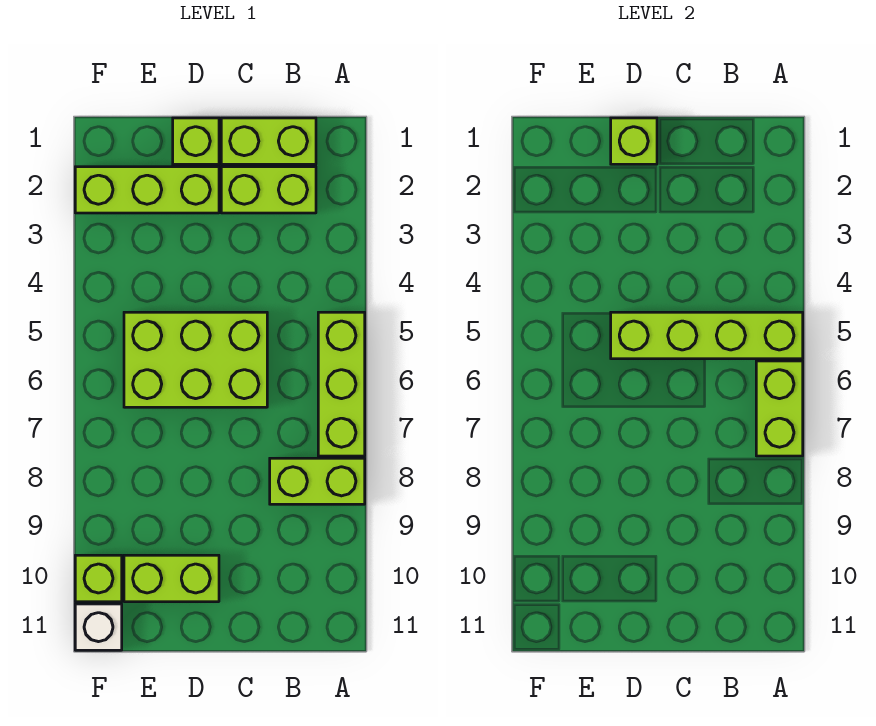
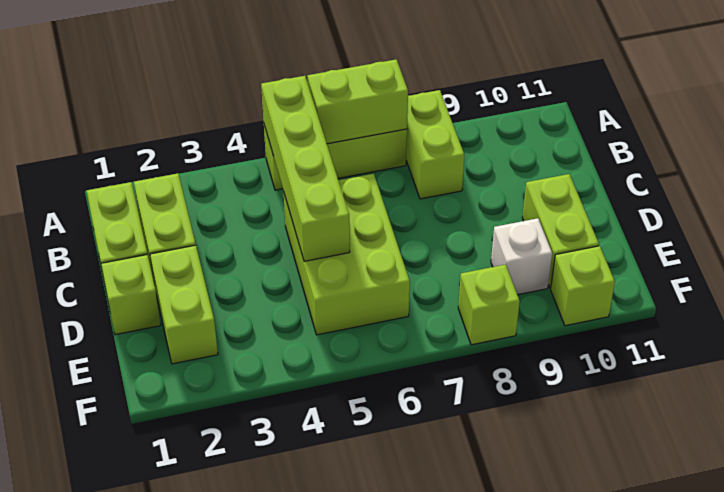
lime brick D1 level 2 -> lime brick F8 level 1
lime brick D2:F2 level 1 -> lime brick D2:E2 level 1
white brick F11 level 1 -> white brick E9 level 1

